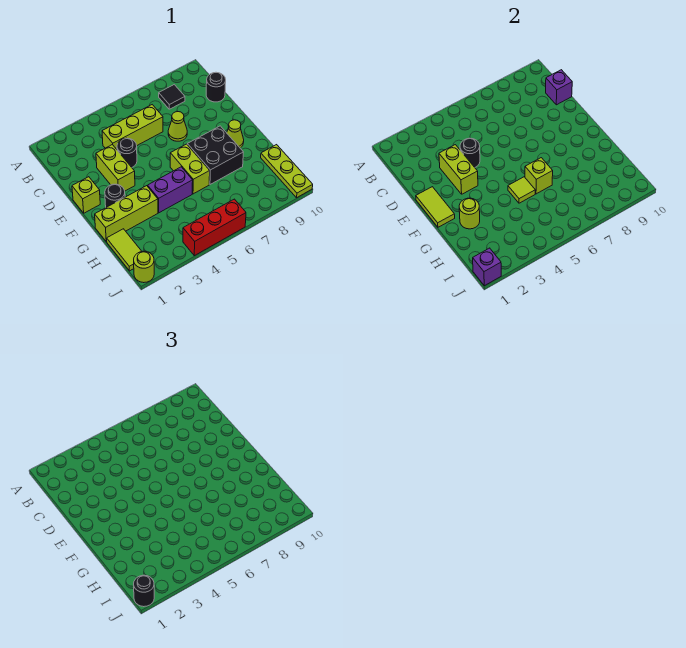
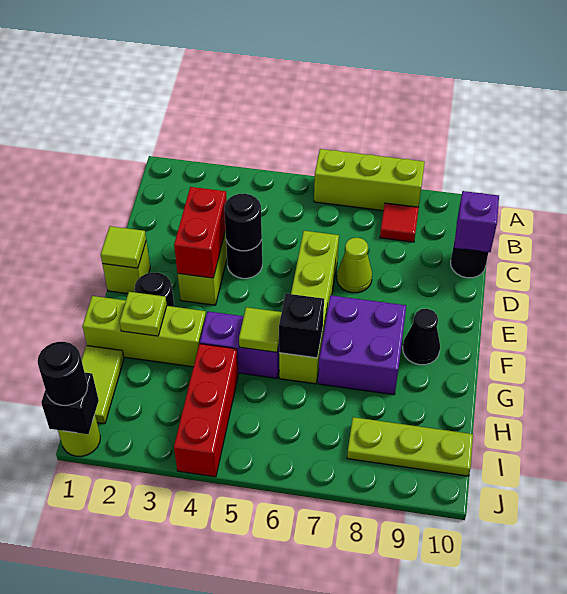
black tile B8 level 1 -> red tile B8 level 1
lime brick C4:C6 level 1 -> lime brick A6:A8 level 1
lime brick D3:E3 level 2 -> red brick D3:E3 level 2
lime tile E1:F1 level 2 -> lime tile E1 level 2
lime brick F6:G6 level 1 -> lime brick D6:G6 level 1
black brick F7:G8 level 1 -> purple brick F7:G8 level 1
lime cone F9 level 1 -> black cone F9 level 1
lime round brick G2 level 2 -> lime plate G2 level 2
lime brick G6 level 2 -> black brick G6 level 2
lime plate H10:J10 level 1 -> lime plate I8:I10 level 1
purple brick J1 level 2 -> black brick J1 level 2
red brick J4:J6 level 1 -> red brick H4:J4 level 1

